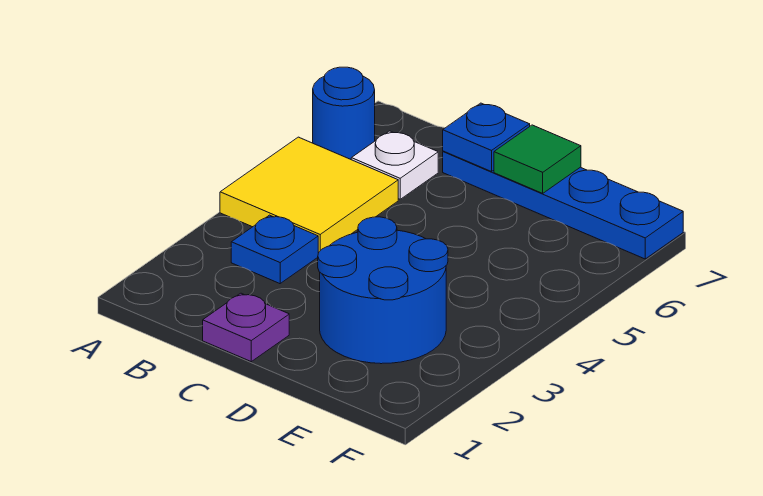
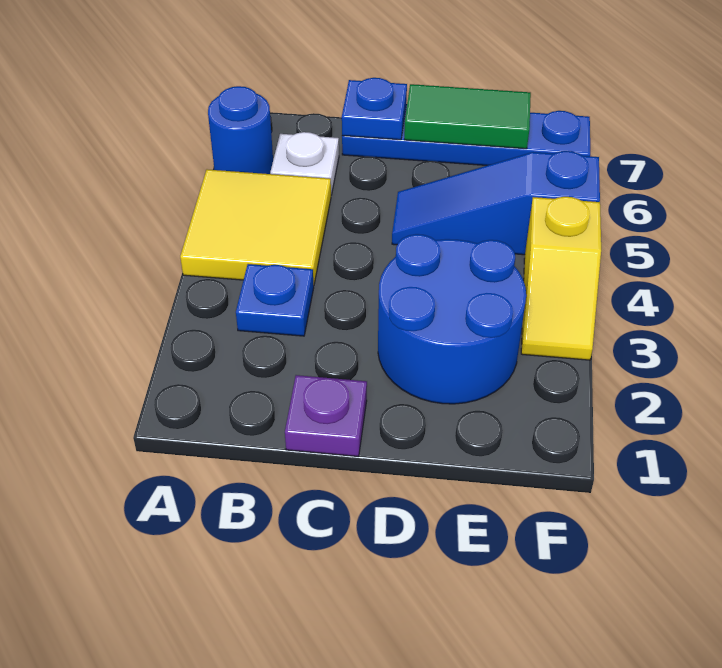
none -> blue slope D5:F5 level 1 top F
green tile D7 level 2 -> green tile D7:E7 level 2
none -> yellow slope F3:F4 level 1 top 4

